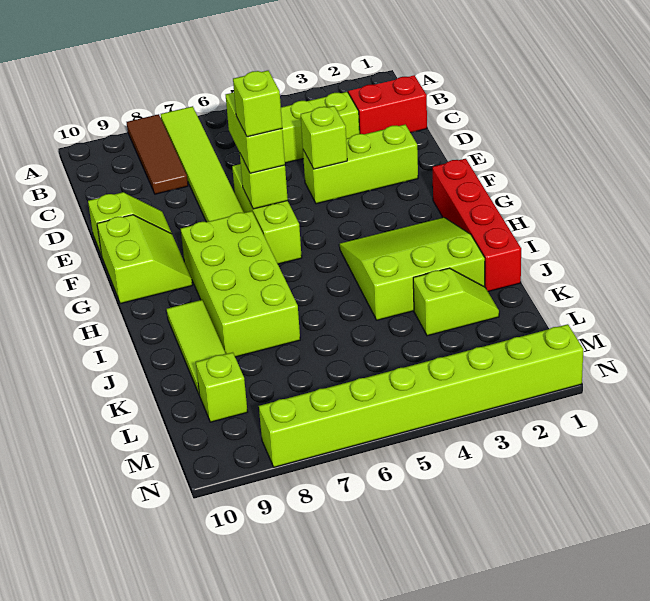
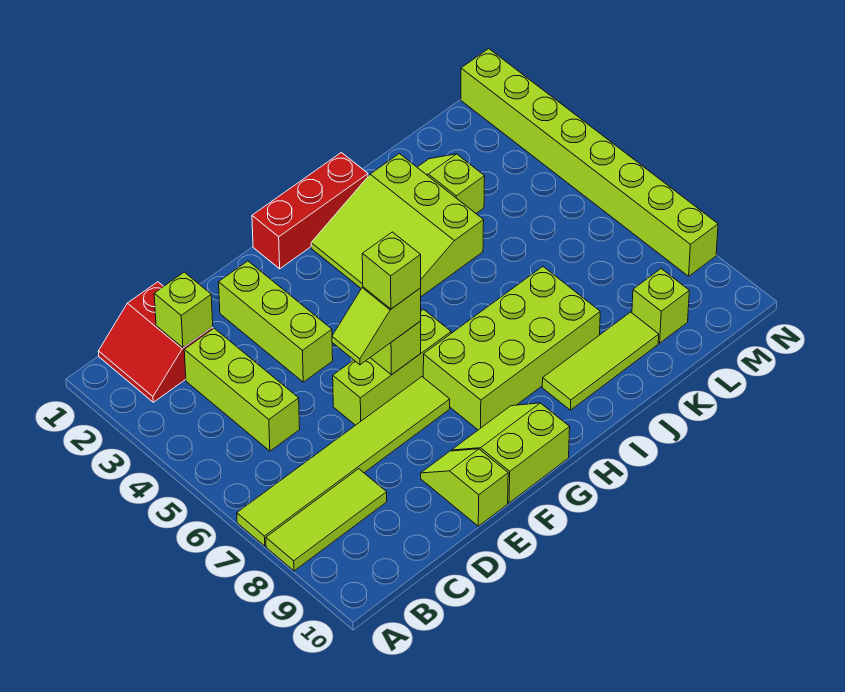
brown tile A8:C8 level 1 -> lime tile A8:C8 level 1
lime brick E4 level 2 -> lime brick C2 level 2
lime brick E6:F6 level 3 -> lime slope E6:F6 level 3 top F
red brick G1:J1 level 1 -> red brick G1:I1 level 1

